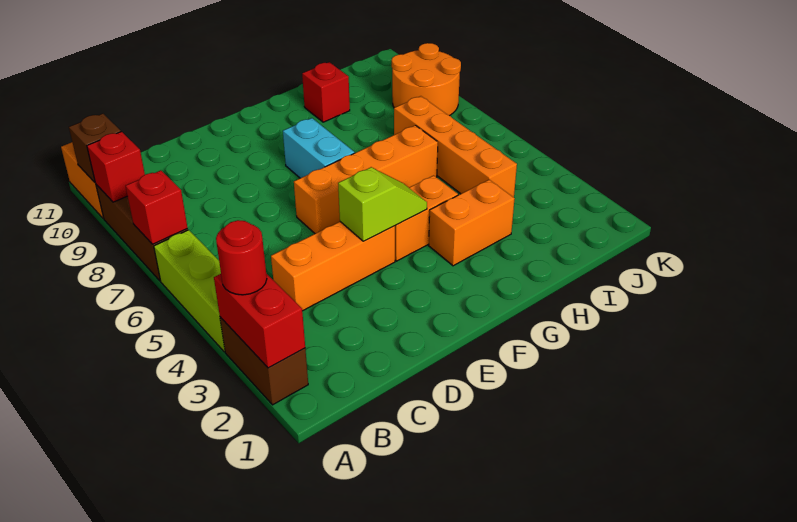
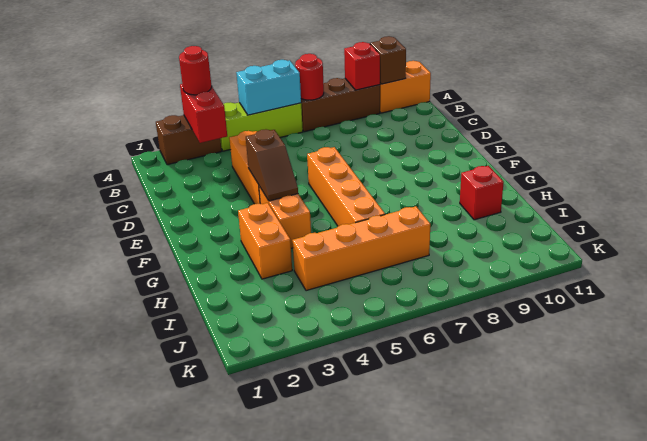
red brick A2:A3 level 2 -> red brick A3:B3 level 2
red brick A7 level 2 -> red round brick A7 level 2
lime slope E4:F4 level 2 top E -> brown slope E4:F4 level 2 top E
cyan brick F7:F8 level 1 -> cyan brick A5:A6 level 2
orange round brick J8:K9 level 1 -> none

